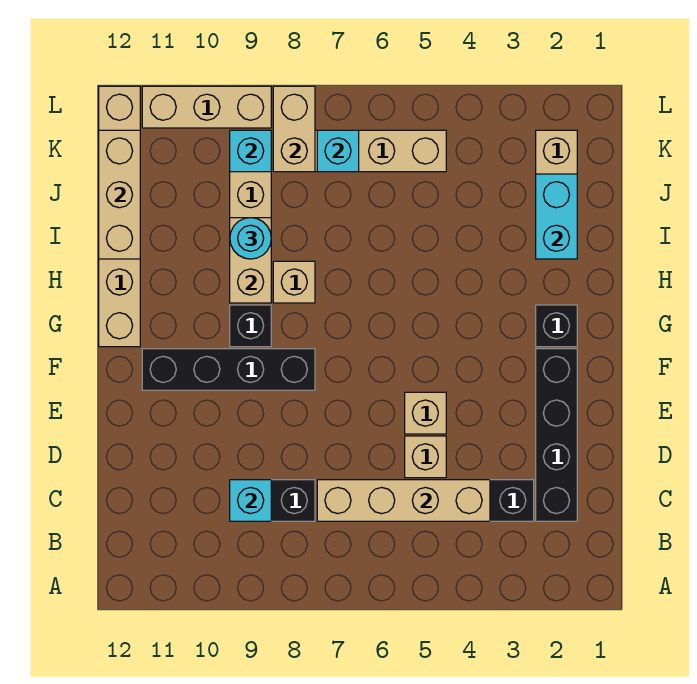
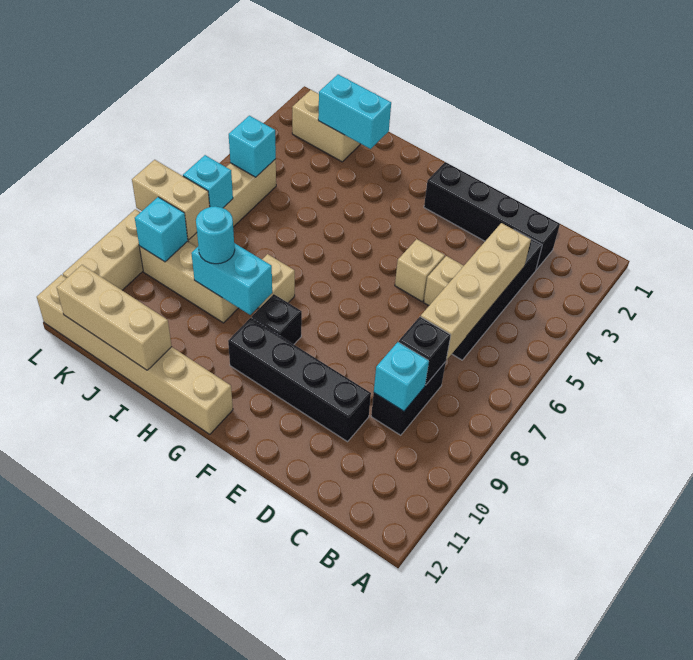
black brick F8:F11 level 1 -> black brick D10:G10 level 1
black brick G2 level 1 -> black brick C8 level 2
tan brick H9:I9 level 2 -> cyan brick H9:I9 level 2
none -> cyan brick K5 level 2

